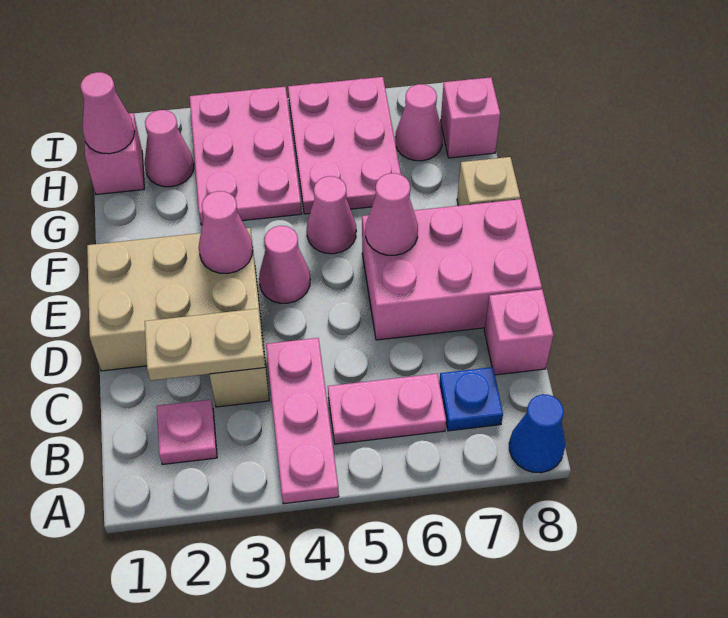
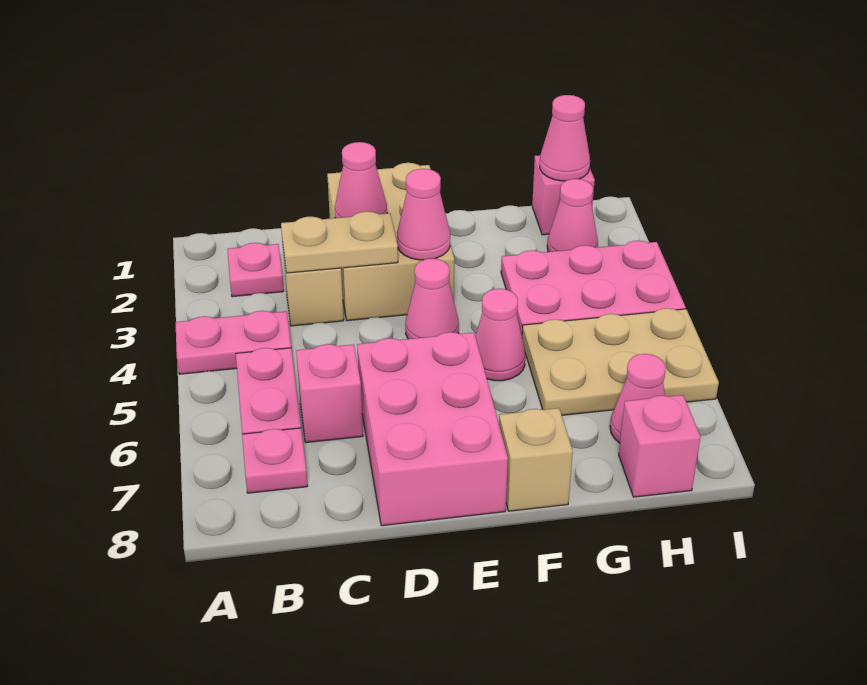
pink plate A4:C4 level 1 -> pink plate A4:B4 level 1
blue cone A8 level 1 -> none
blue plate B7 level 1 -> pink plate B7 level 1
tan plate C2:C3 level 2 -> tan plate C3:D3 level 2
pink brick C8 level 1 -> pink brick C6 level 1
pink cone E6 level 2 -> pink cone D2 level 2
pink plate G5:I6 level 1 -> tan plate G5:I6 level 1

